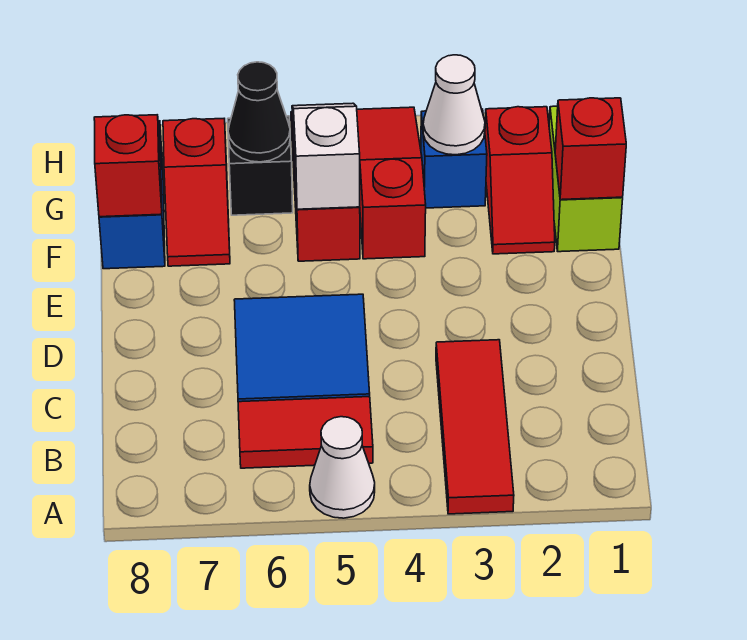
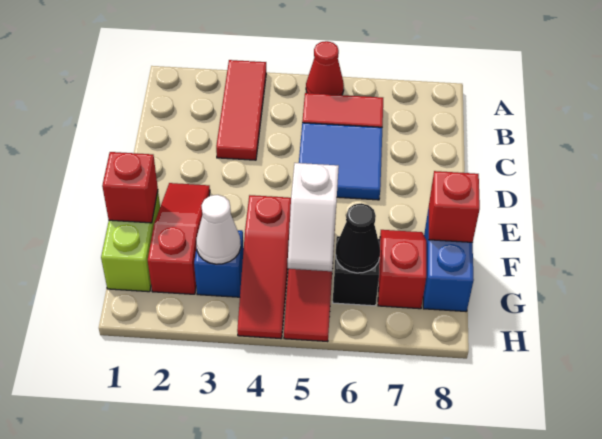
white cone A5 level 1 -> red cone A5 level 1
red slope F2:G2 level 1 top G -> red slope E2:G2 level 1 top G

